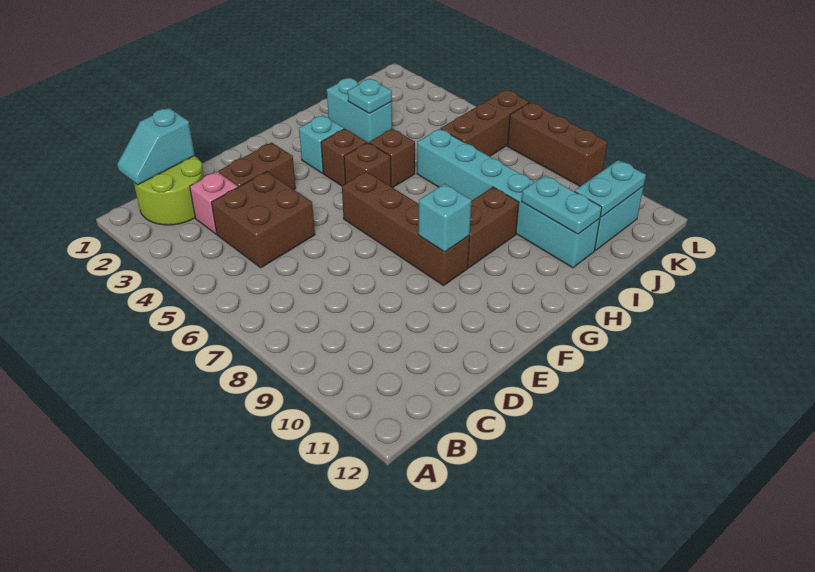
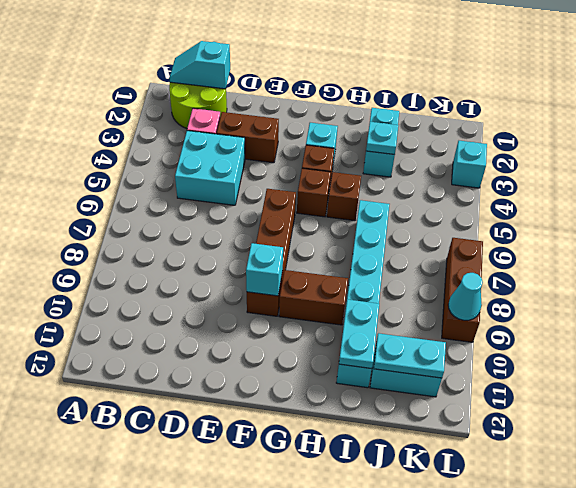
brown brick C4:D5 level 1 -> cyan brick C4:D5 level 1
brown brick J6:L6 level 1 -> none
none -> cyan brick L3 level 1
none -> cyan cone L9 level 2

